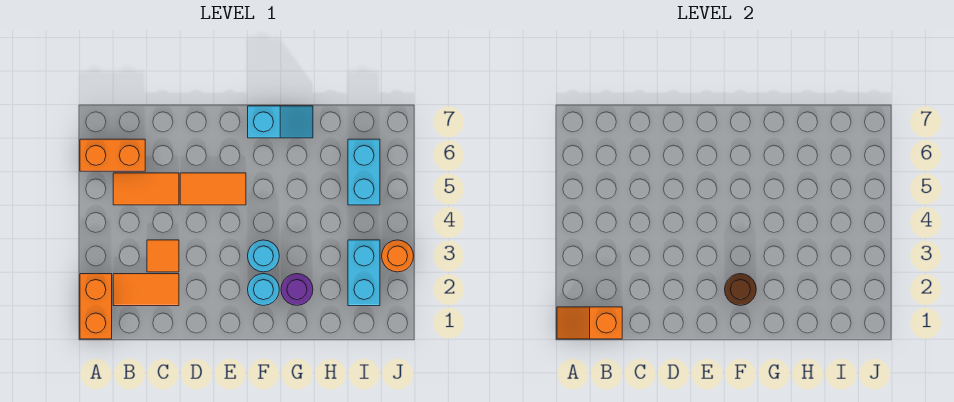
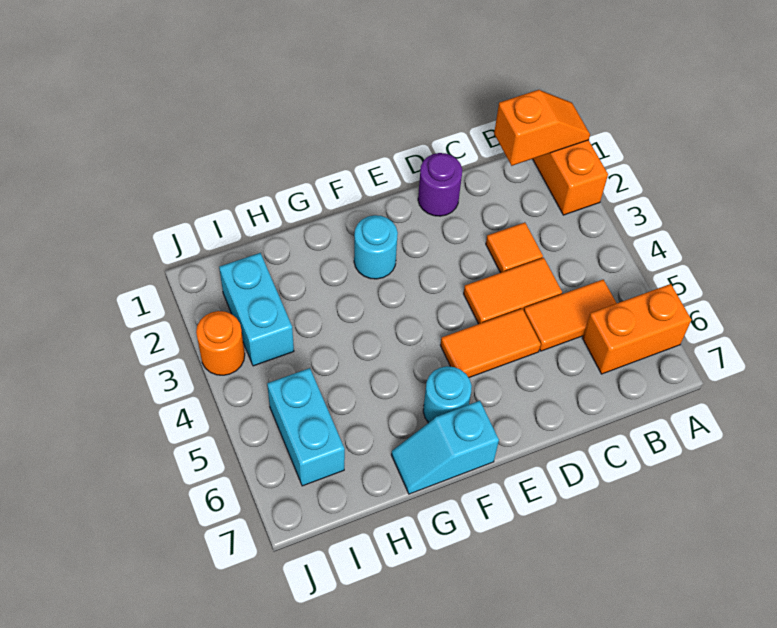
orange tile B2:C2 level 1 -> orange tile C4:D4 level 1
brown round brick F2 level 2 -> none
cyan round brick F3 level 1 -> cyan round brick F6 level 1
purple round brick G2 level 1 -> purple round brick D1 level 1

